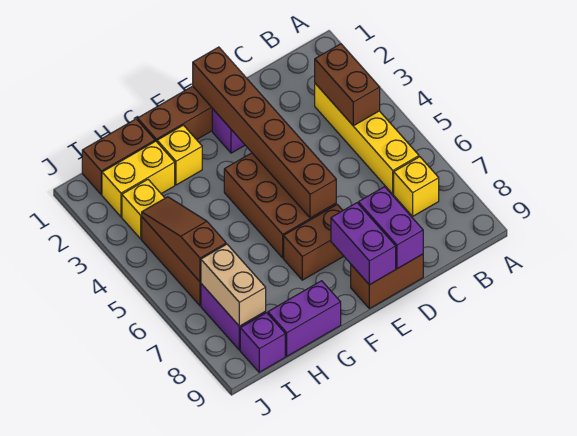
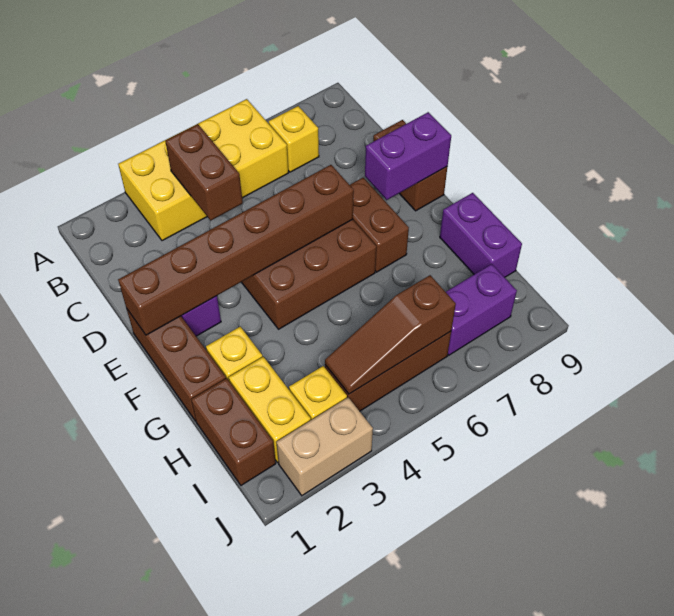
yellow brick B3:B6 level 1 -> yellow brick A3:B6 level 1
brown brick B3:B4 level 2 -> brown brick B4:C4 level 2
purple brick D8:D9 level 2 -> none
tan brick I7:I8 level 2 -> tan brick J2:J3 level 1
purple brick I9 level 1 -> none

